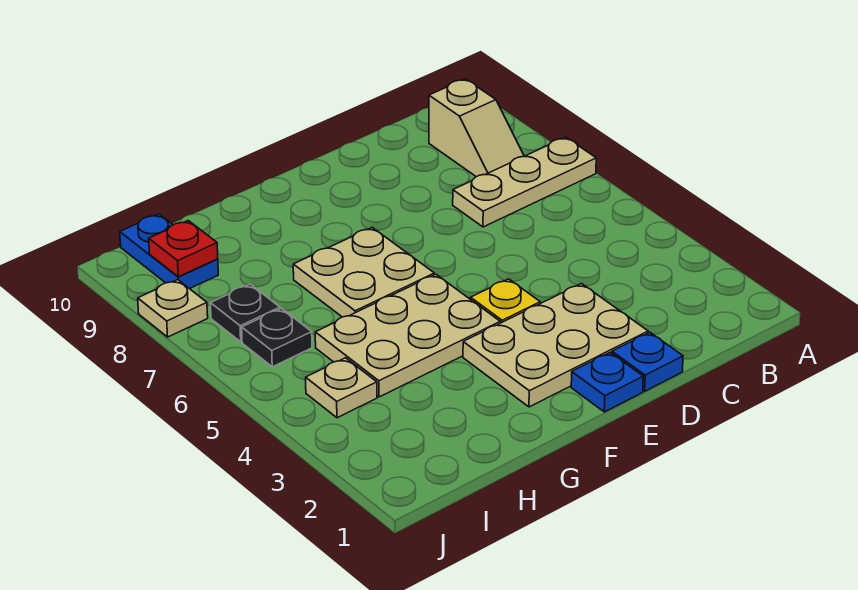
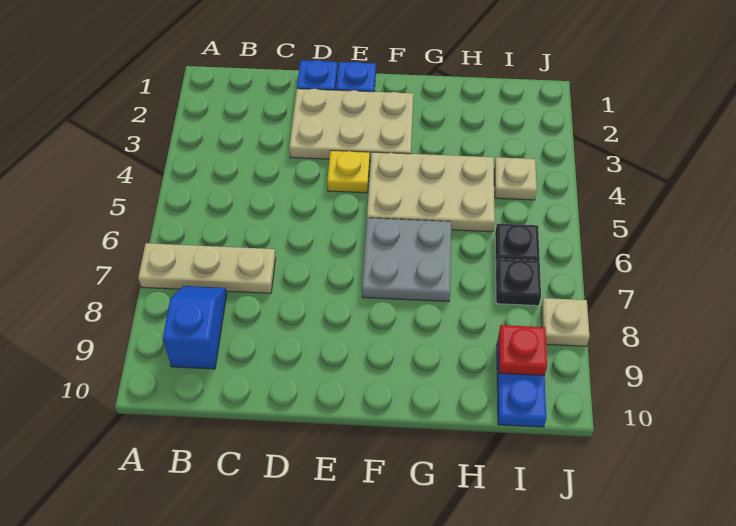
tan slope B8:B9 level 1 top 9 -> blue slope B8:B9 level 1 top 9
tan plate F6:G7 level 1 -> grey plate F6:G7 level 1

